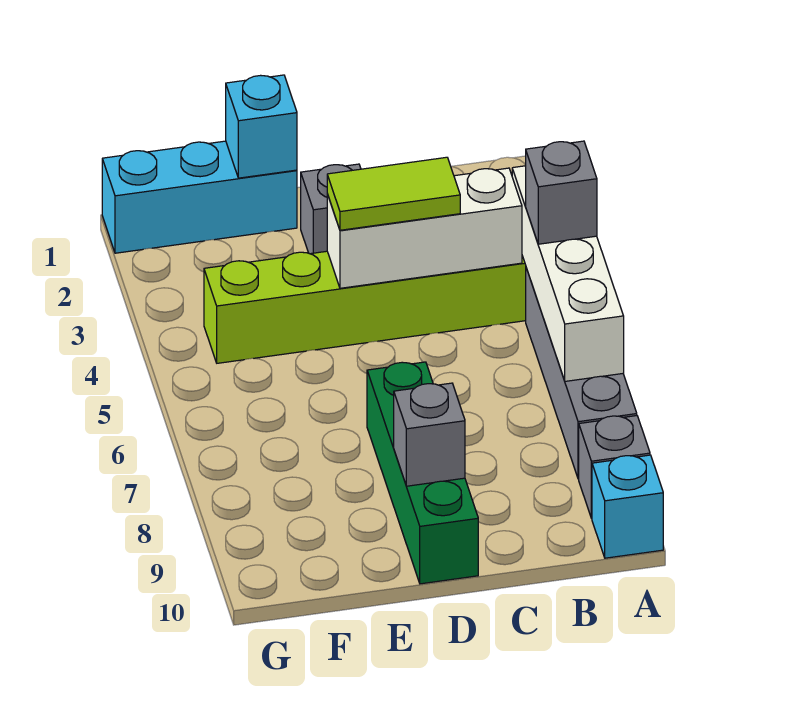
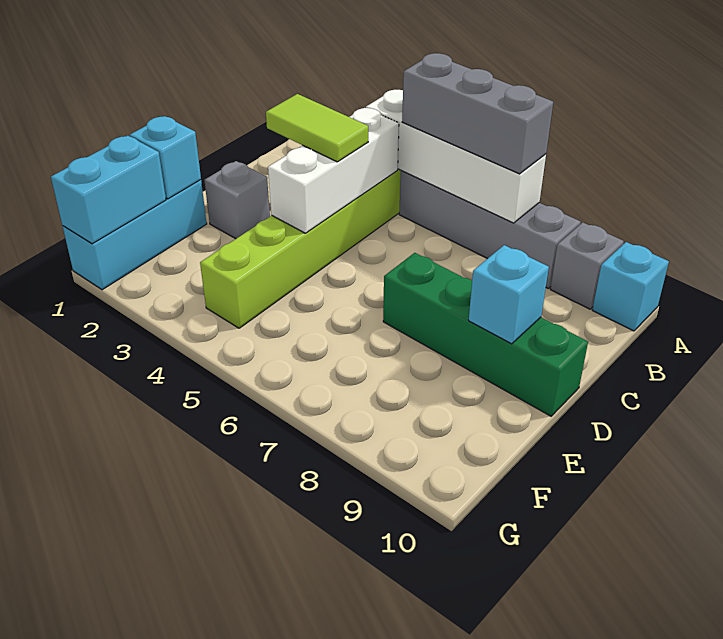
grey brick A5 level 3 -> grey brick A5:A7 level 3
lime tile C4:D4 level 3 -> lime tile C3:C4 level 3
grey brick D9 level 2 -> cyan brick D9 level 2
none -> cyan brick F1:G1 level 2

